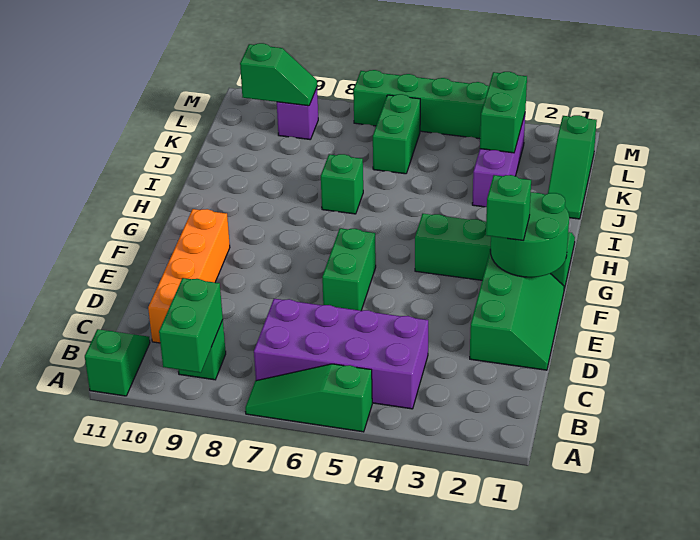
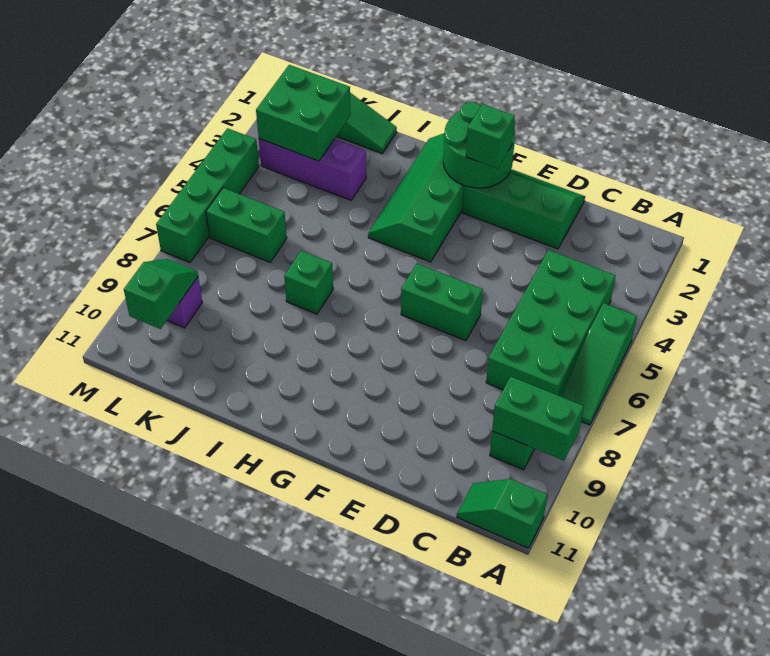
purple brick B4:C7 level 1 -> green brick B4:C7 level 1
orange brick C10:F10 level 1 -> none
green brick K3:L3 level 2 -> green brick K2:L3 level 2

